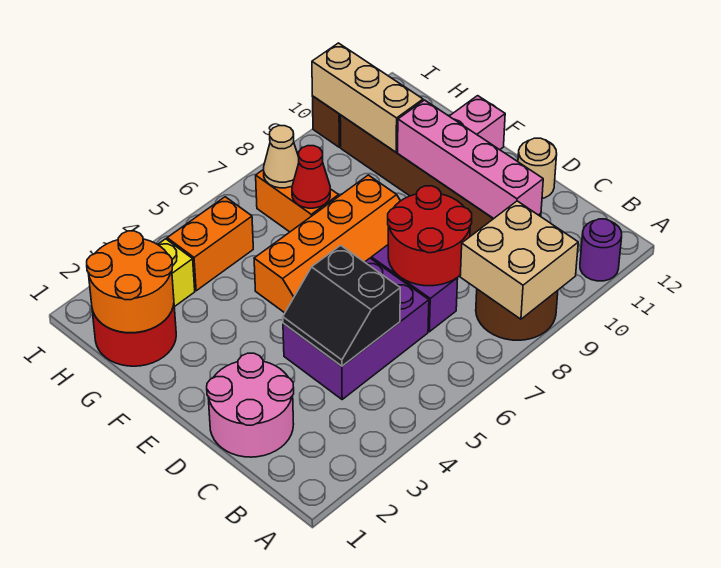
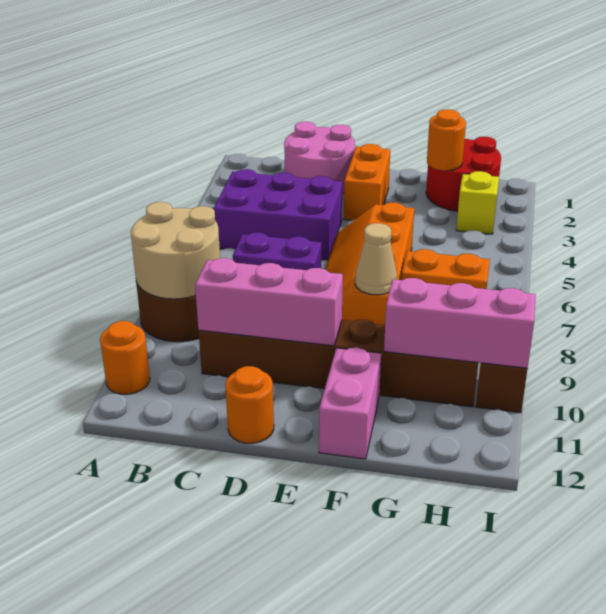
tan brick A8:B9 level 2 -> tan round brick A8:B9 level 2
purple round brick A11 level 1 -> orange round brick A11 level 1
purple brick C4:D6 level 1 -> purple brick B4:D5 level 1
black slope C4:D5 level 2 top 5 -> none
red round brick C7:D8 level 2 -> none
pink brick C10:F10 level 2 -> pink brick C10:E10 level 2
tan round brick D12 level 1 -> orange round brick D12 level 1
orange round brick G1:H2 level 2 -> orange round brick G2 level 2
red cone G7 level 2 -> none
tan brick G10:I10 level 2 -> pink brick G10:I10 level 2
orange brick H4:H5 level 1 -> orange brick E2:E3 level 1
tan cone H7 level 2 -> tan cone F8 level 2

